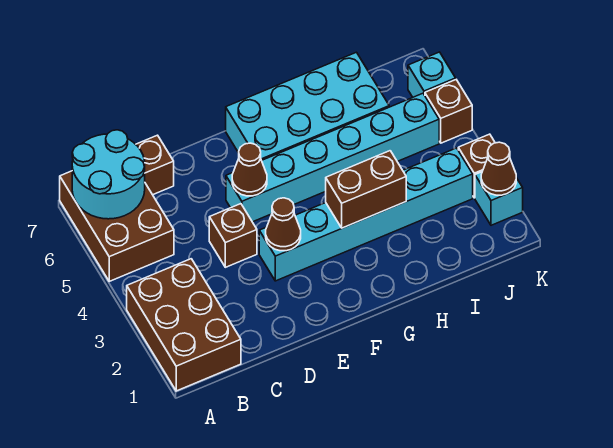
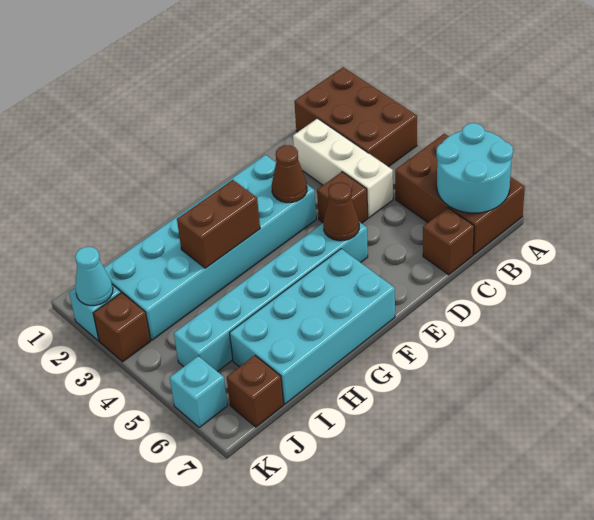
none -> white brick C2:C4 level 1
cyan brick E3:J3 level 1 -> cyan brick E2:J3 level 1
brown cone K2 level 2 -> cyan cone K2 level 2
brown brick K5 level 1 -> brown brick J7 level 1

